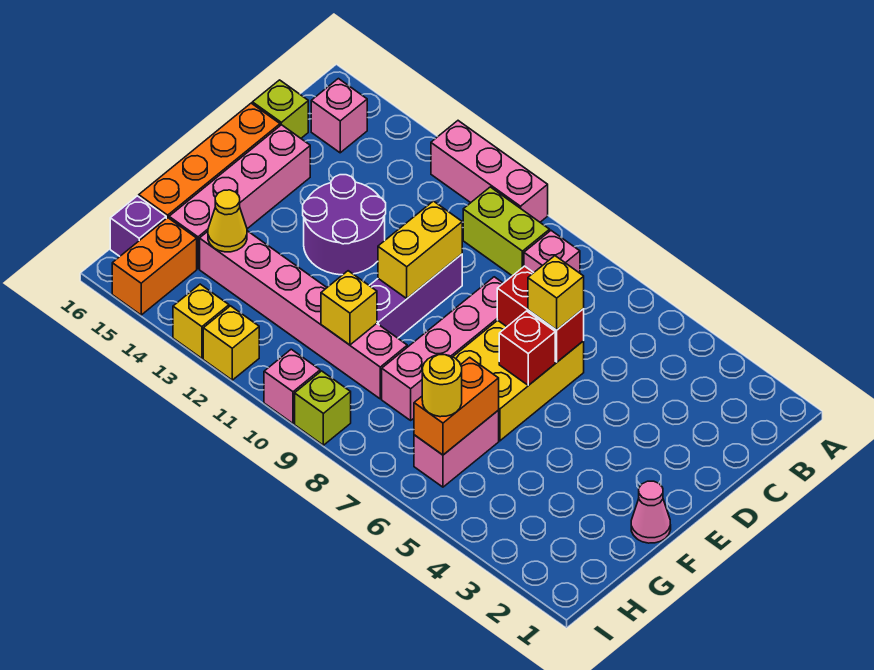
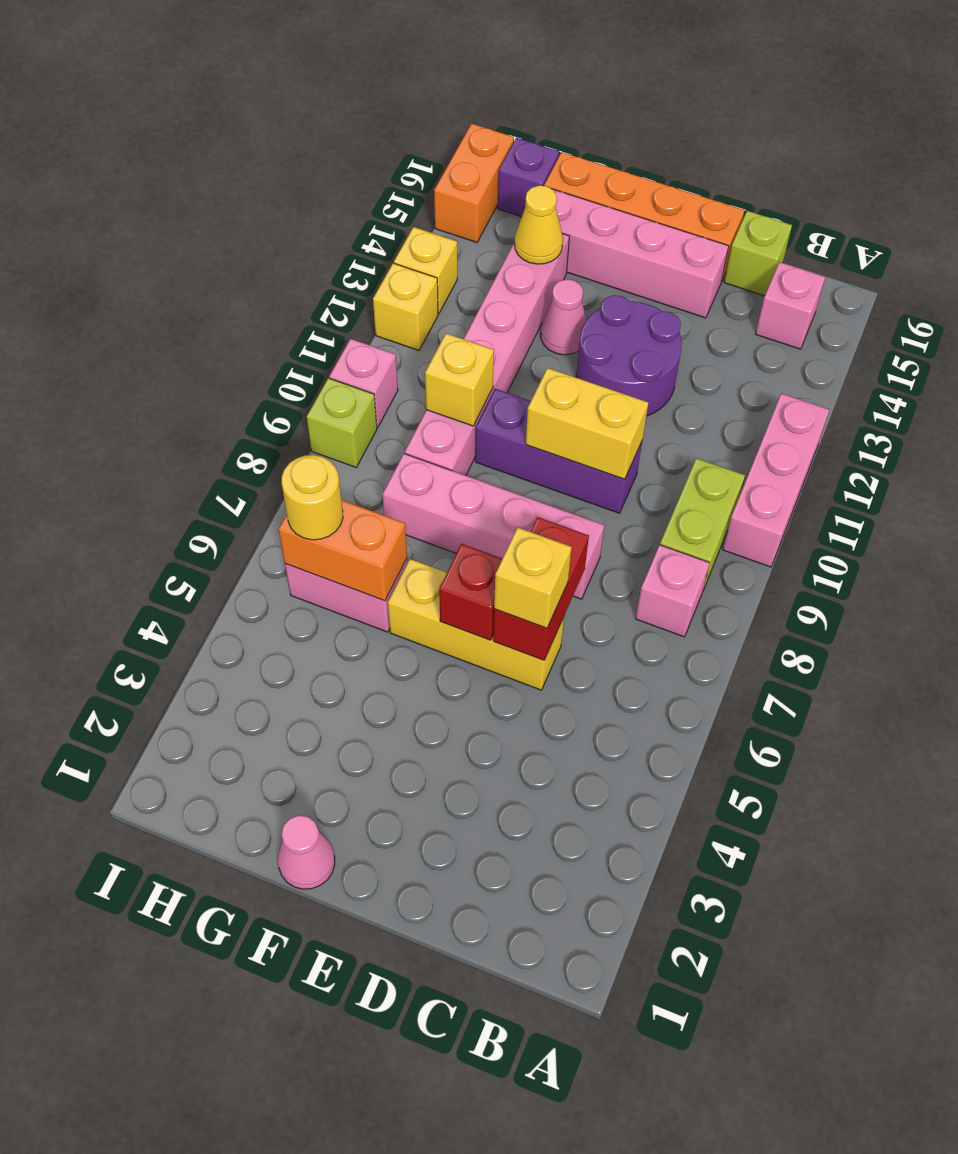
yellow brick D6:F7 level 1 -> yellow brick D6:F6 level 1
none -> pink cone F13 level 1
orange brick H15:I15 level 1 -> orange brick I15:I16 level 1

